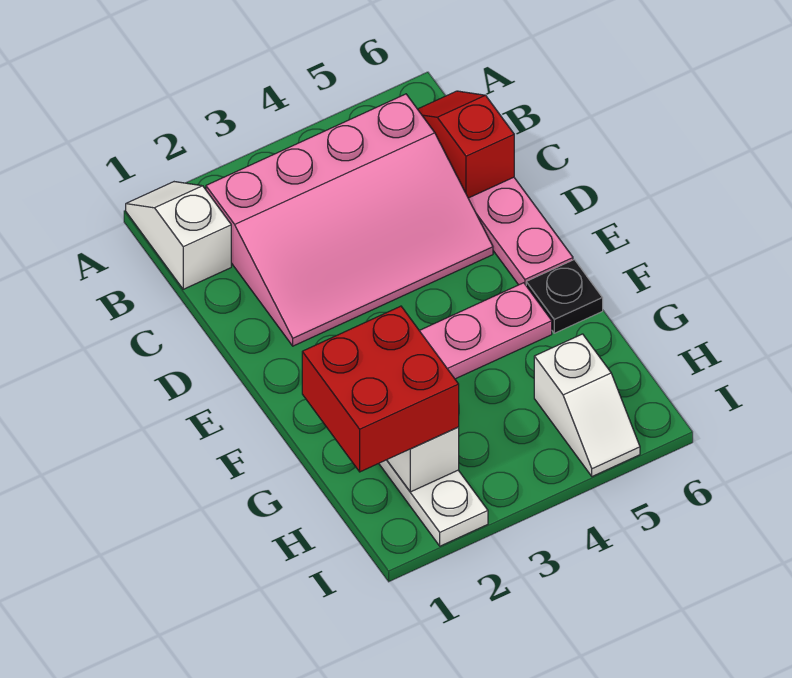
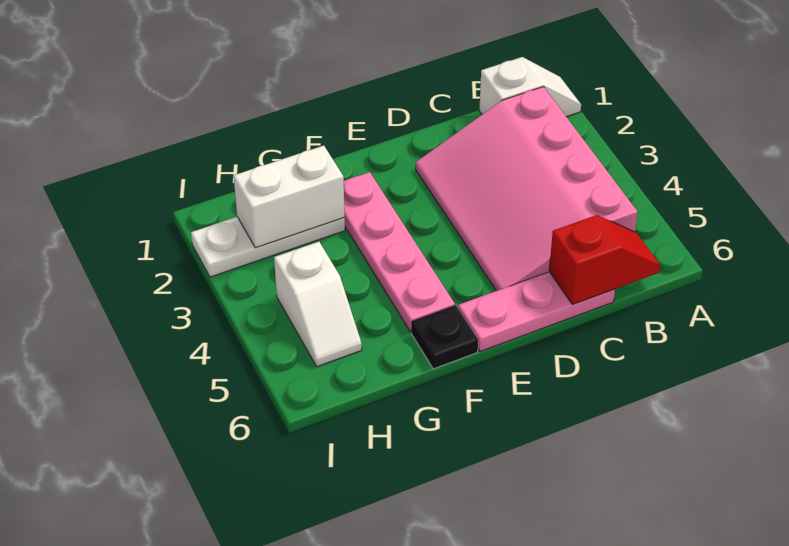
red brick G1:H2 level 3 -> none
white slope H5:I5 level 1 top H -> white slope H4:H5 level 1 top 4

